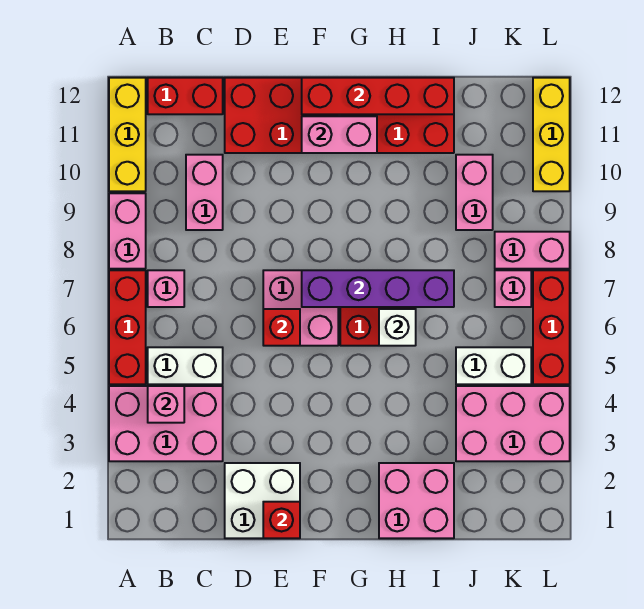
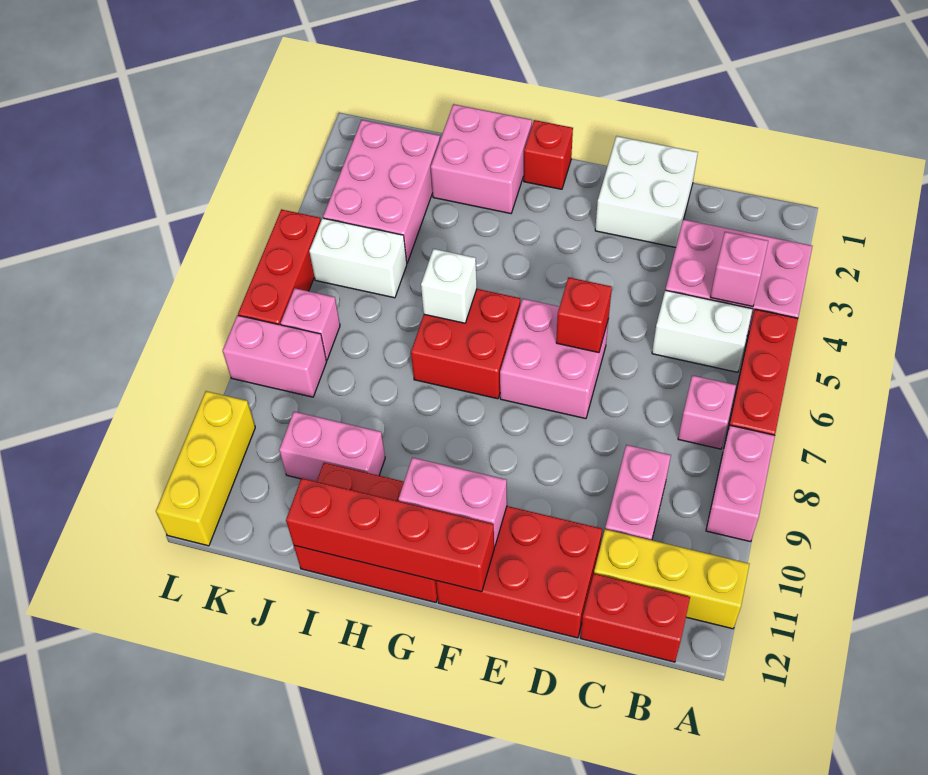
yellow brick A10:A12 level 1 -> yellow brick A11:C11 level 1
red brick E1 level 2 -> red brick G1 level 1
purple brick F7:I7 level 2 -> none
pink brick J3:L4 level 1 -> pink brick J2:K4 level 1
pink brick J9:J10 level 1 -> pink brick I10:J10 level 1

